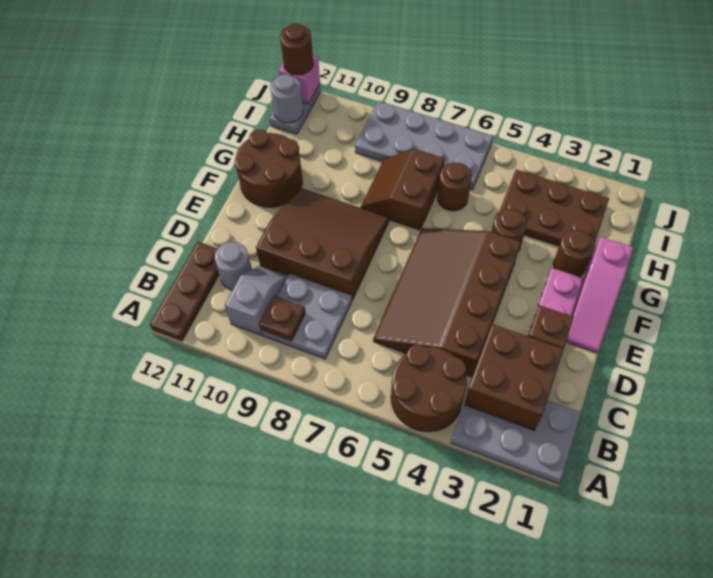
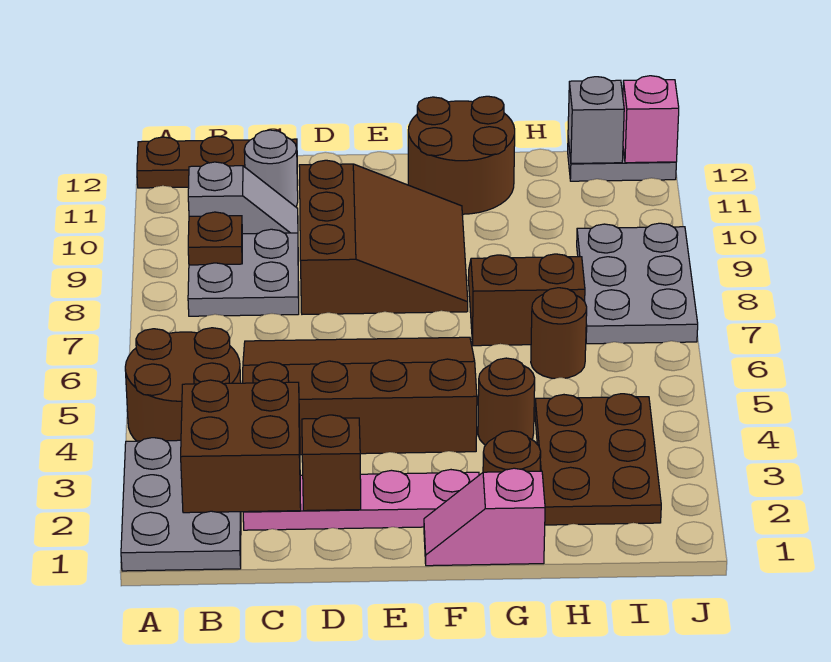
pink slope E1:G1 level 1 top G -> pink slope F1:G1 level 1 top G
grey plate I6:J9 level 1 -> grey plate I7:J9 level 1
grey round brick I12 level 2 -> grey brick I12 level 2
brown round brick J12 level 3 -> none

